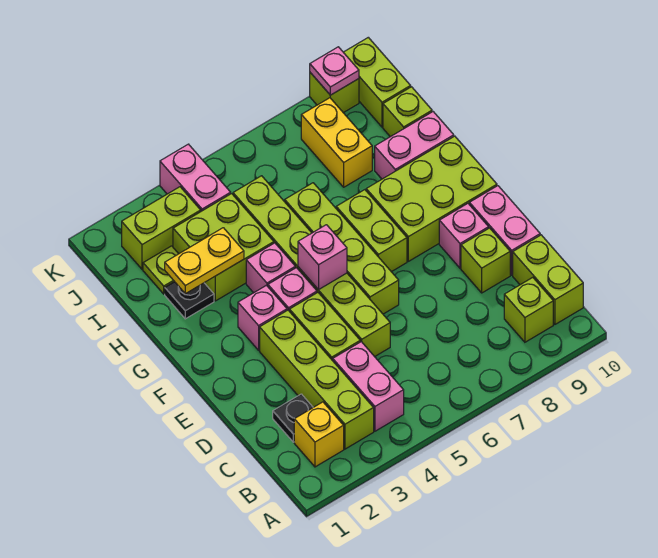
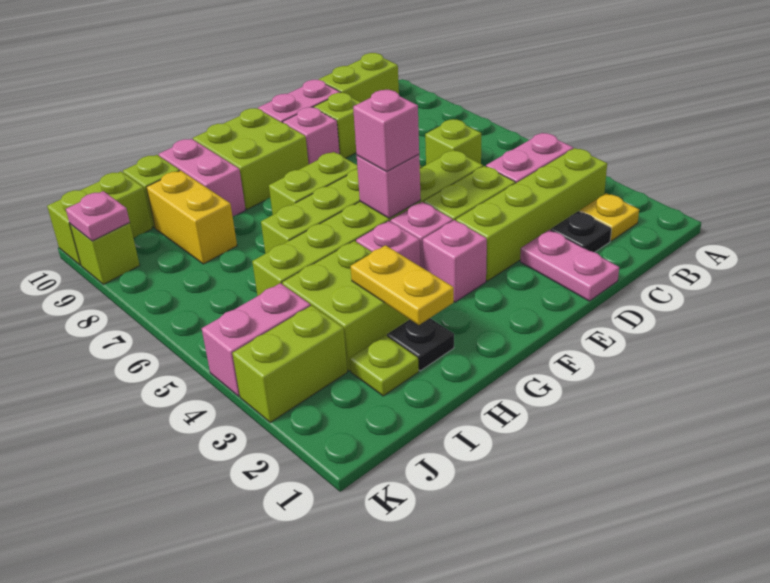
yellow brick B2 level 1 -> yellow plate B2 level 1
lime brick B9 level 1 -> lime brick C6 level 1
none -> pink plate D1:D2 level 1
none -> pink brick F5 level 3
lime brick F8:G10 level 1 -> lime brick F9:G10 level 1
yellow brick I8:J8 level 1 -> yellow brick I8:I9 level 1
lime brick J2:J3 level 1 -> lime brick J3:K3 level 1

